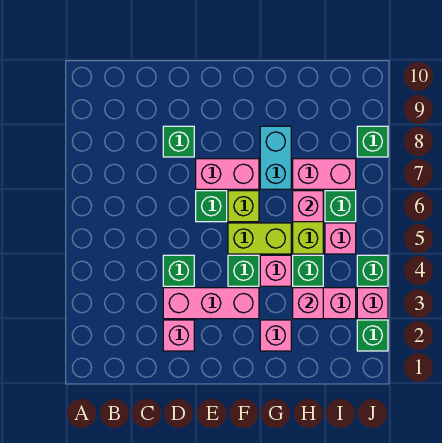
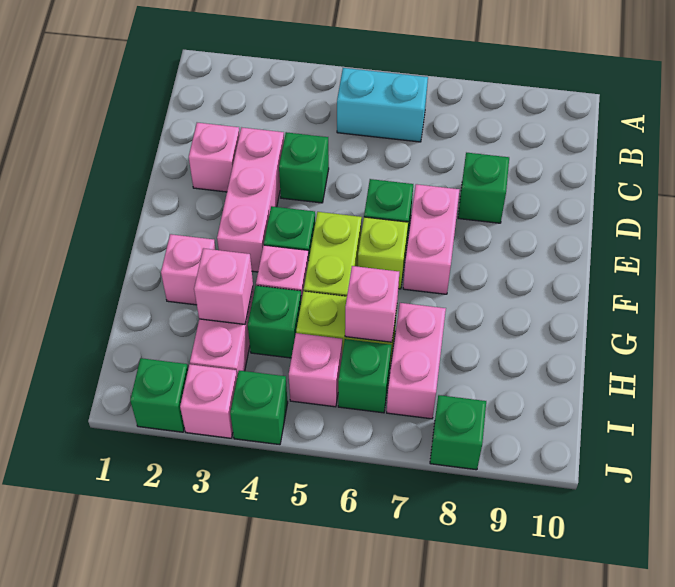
cyan brick G7:G8 level 1 -> cyan brick B5:B6 level 1

